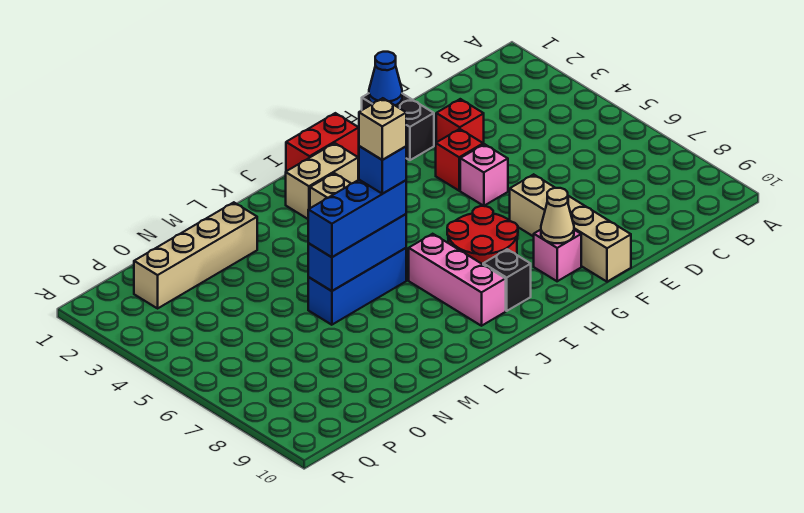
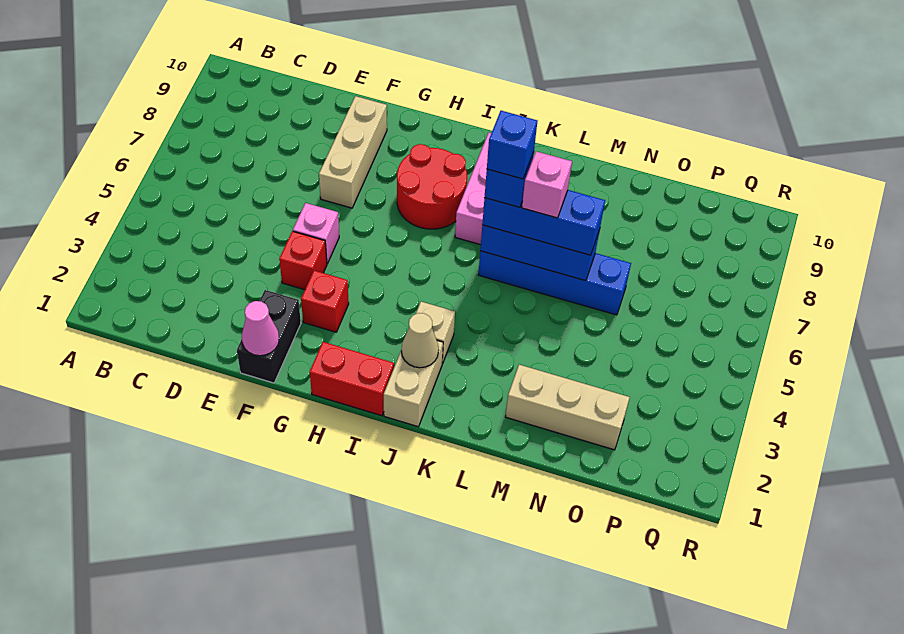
red brick E3 level 1 -> red brick G3 level 1
blue cone F1 level 2 -> pink cone F1 level 2
tan brick F7:F10 level 1 -> tan brick F7:F9 level 1
pink brick G9 level 1 -> pink brick L6 level 4
tan cone G9 level 2 -> tan cone J2 level 2
tan brick I2:J2 level 1 -> tan brick J1:J2 level 1
black brick I9 level 1 -> none
blue brick K6:M6 level 1 -> blue brick K6:N6 level 1
tan brick K6 level 5 -> blue brick K6 level 5
tan brick M2:P2 level 1 -> tan brick M2:O2 level 1

